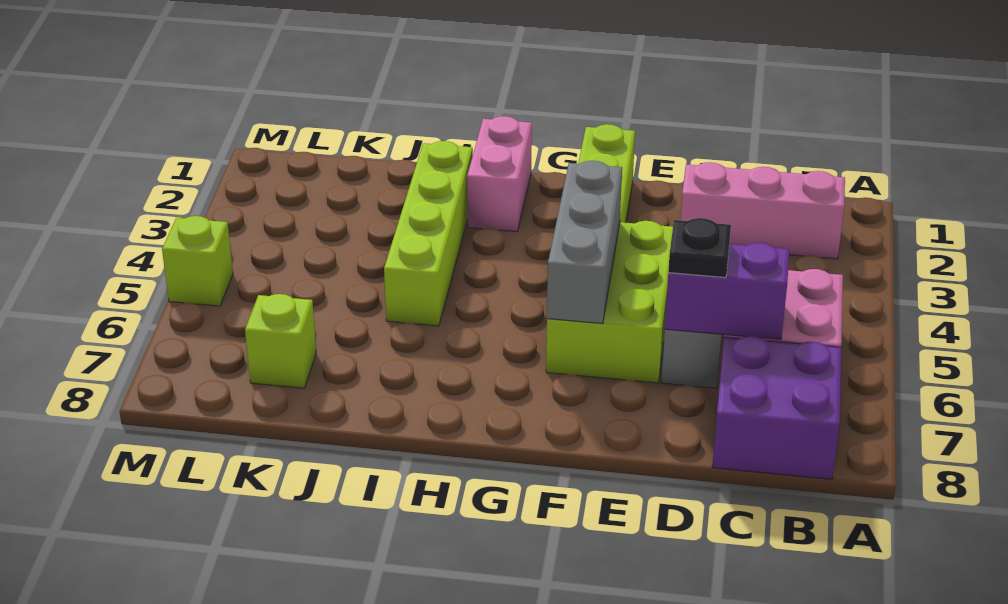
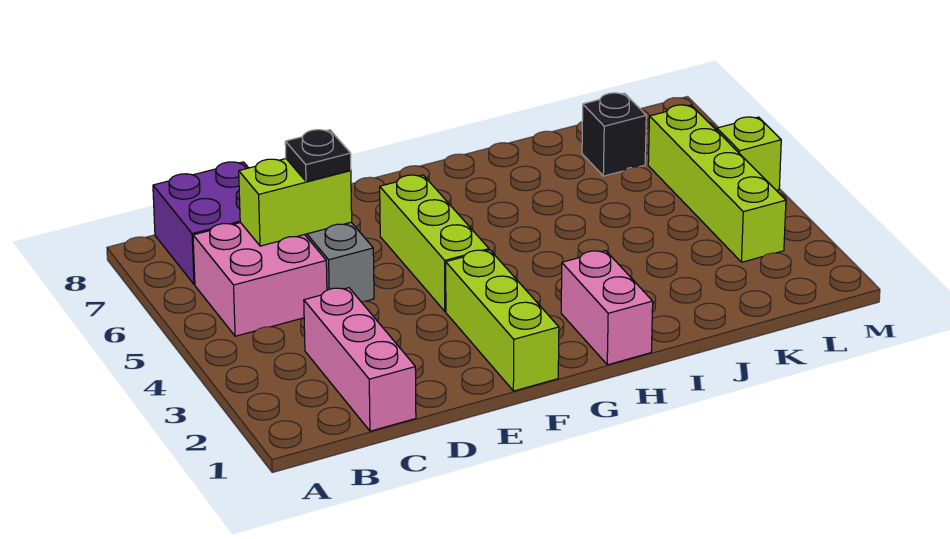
pink brick B2:D2 level 1 -> pink brick C1:C3 level 1
purple brick C6:D6 level 2 -> lime brick C6:D6 level 2
lime brick E4:F6 level 1 -> lime brick F4:F6 level 1
grey brick F4:F6 level 2 -> none
lime brick I2:I5 level 1 -> lime brick L3:L6 level 1
lime brick K7 level 1 -> black brick K7 level 1

